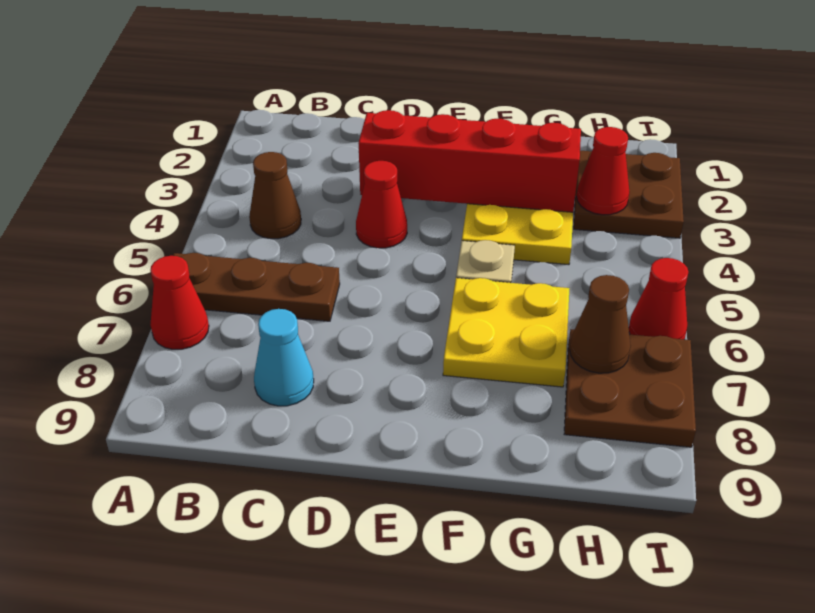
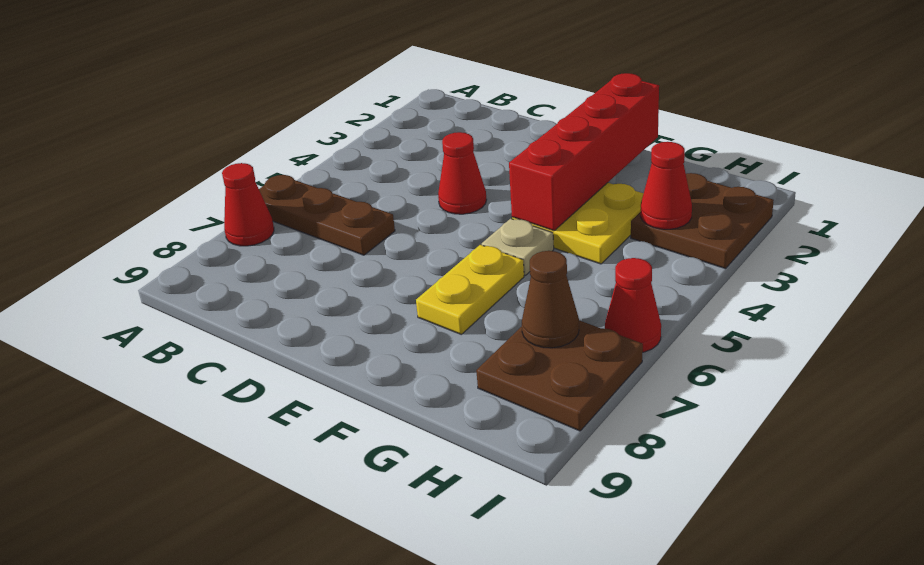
brown cone B4 level 1 -> none
cyan cone C8 level 1 -> none
red brick D3:G3 level 2 -> red brick F1:F4 level 2
yellow plate F6:G7 level 1 -> yellow plate F6:F7 level 1

